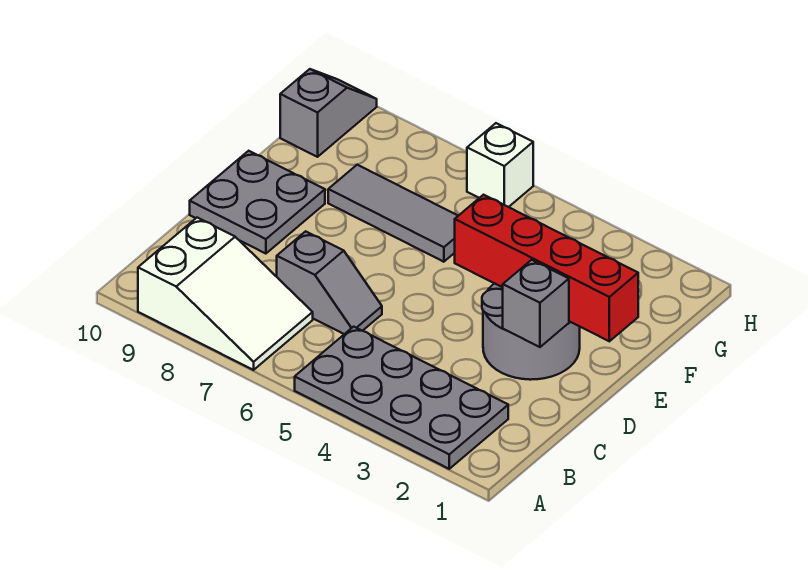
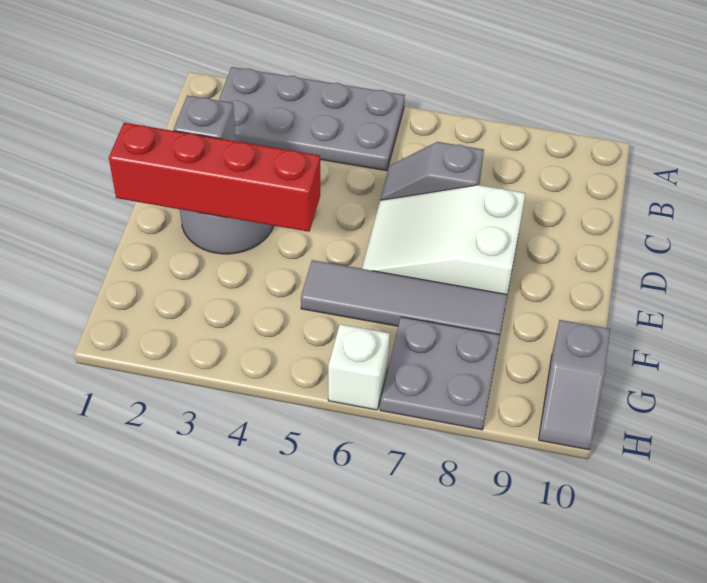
white slope A7:B9 level 1 top 9 -> white slope D6:E8 level 1 top 8
grey plate D9:E10 level 1 -> grey plate G7:H8 level 1
grey tile F6:F8 level 1 -> grey tile F5:F8 level 1

